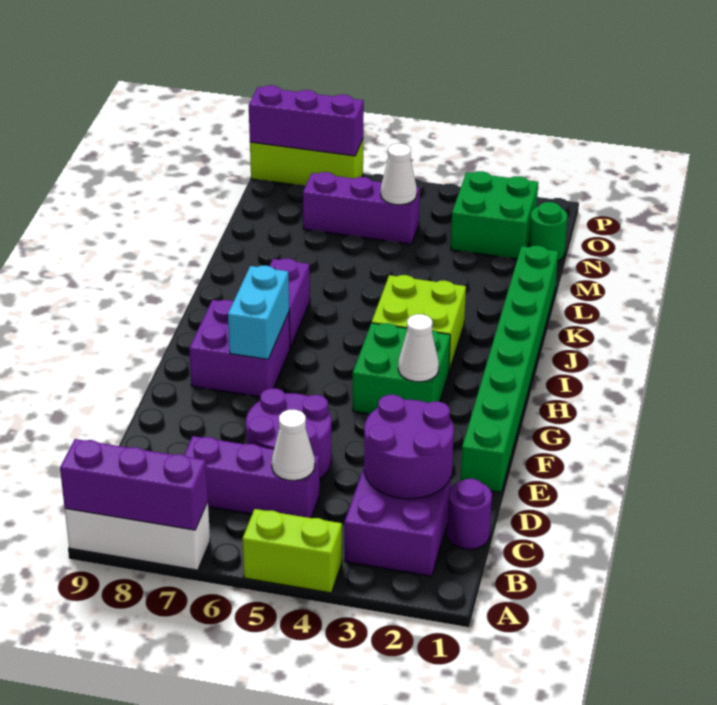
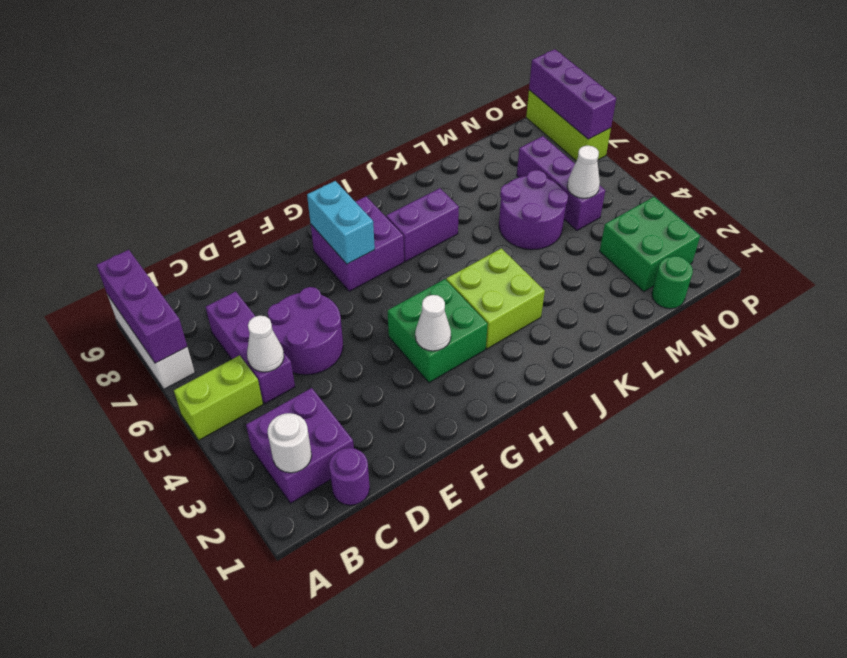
lime brick A4:A5 level 1 -> lime brick A5:B5 level 1
none -> white round brick B2 level 2
purple round brick C2:D3 level 2 -> purple round brick L5:M6 level 1
green brick E1:L1 level 1 -> none
cyan brick G7:H7 level 2 -> cyan brick G7:G8 level 2

